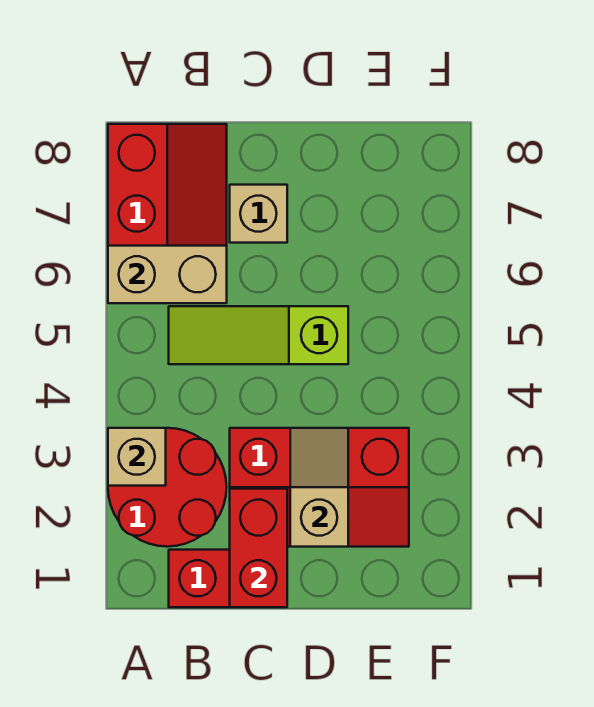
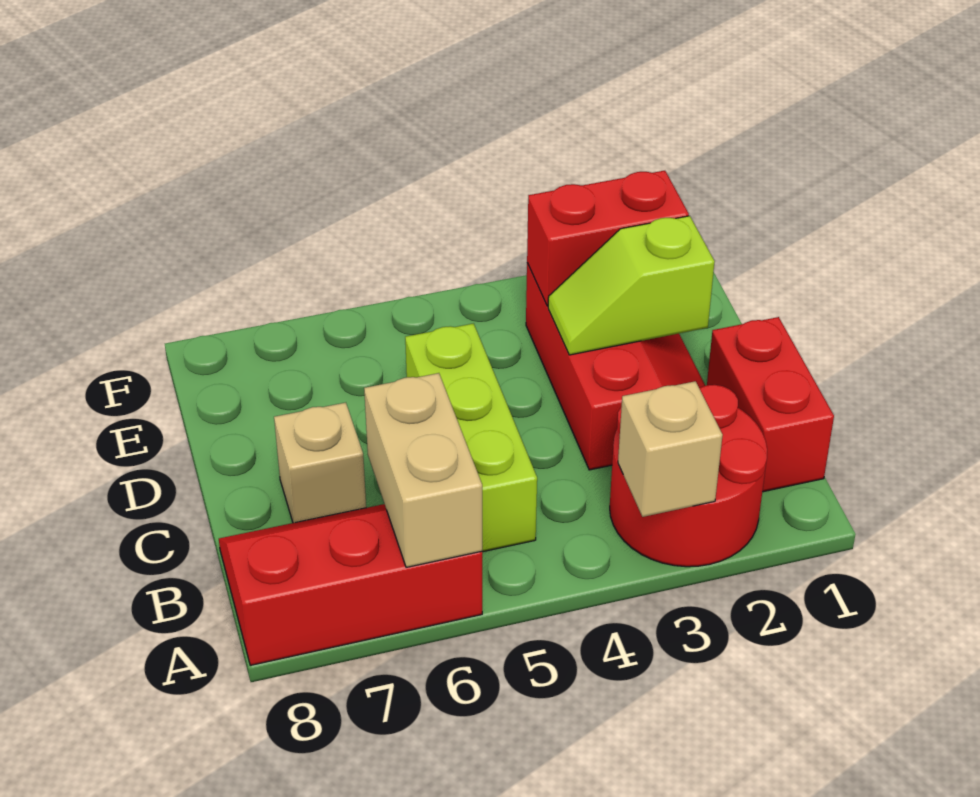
lime slope B5:D5 level 1 top D -> lime brick B5:D5 level 1
red brick C1:C2 level 2 -> red brick E2:E3 level 2
tan slope D2:D3 level 2 top 2 -> lime slope D2:D3 level 2 top 2

